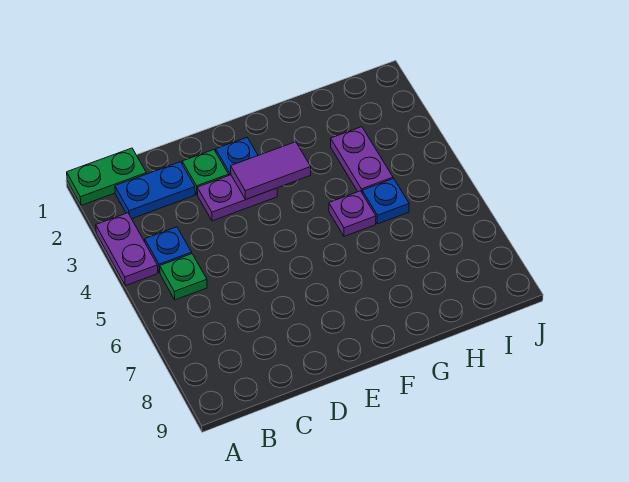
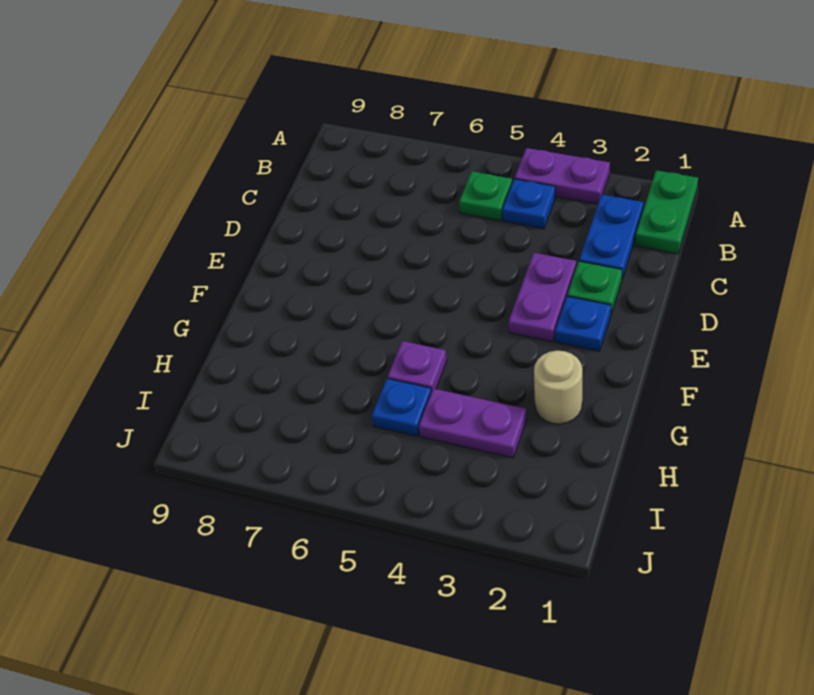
purple tile E3:F3 level 2 -> none
none -> tan round brick G2 level 1

